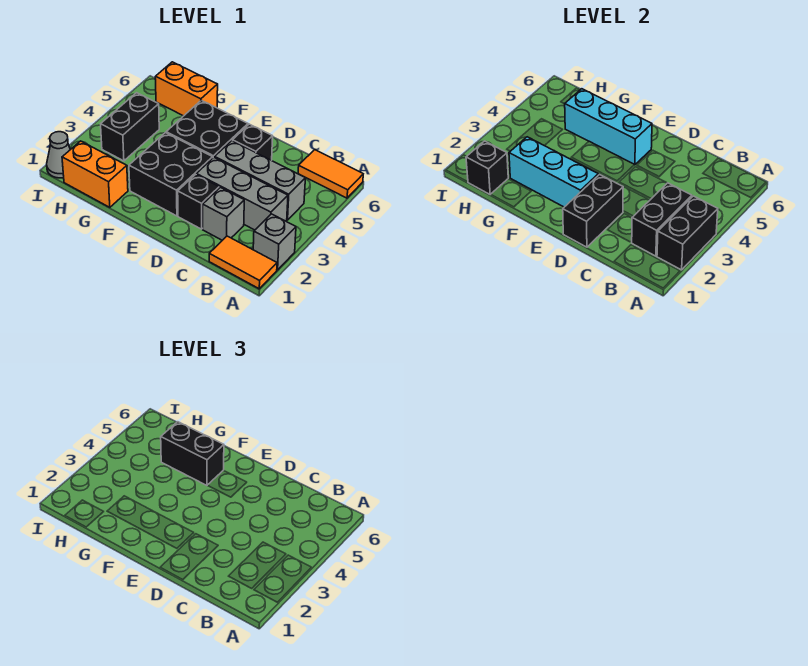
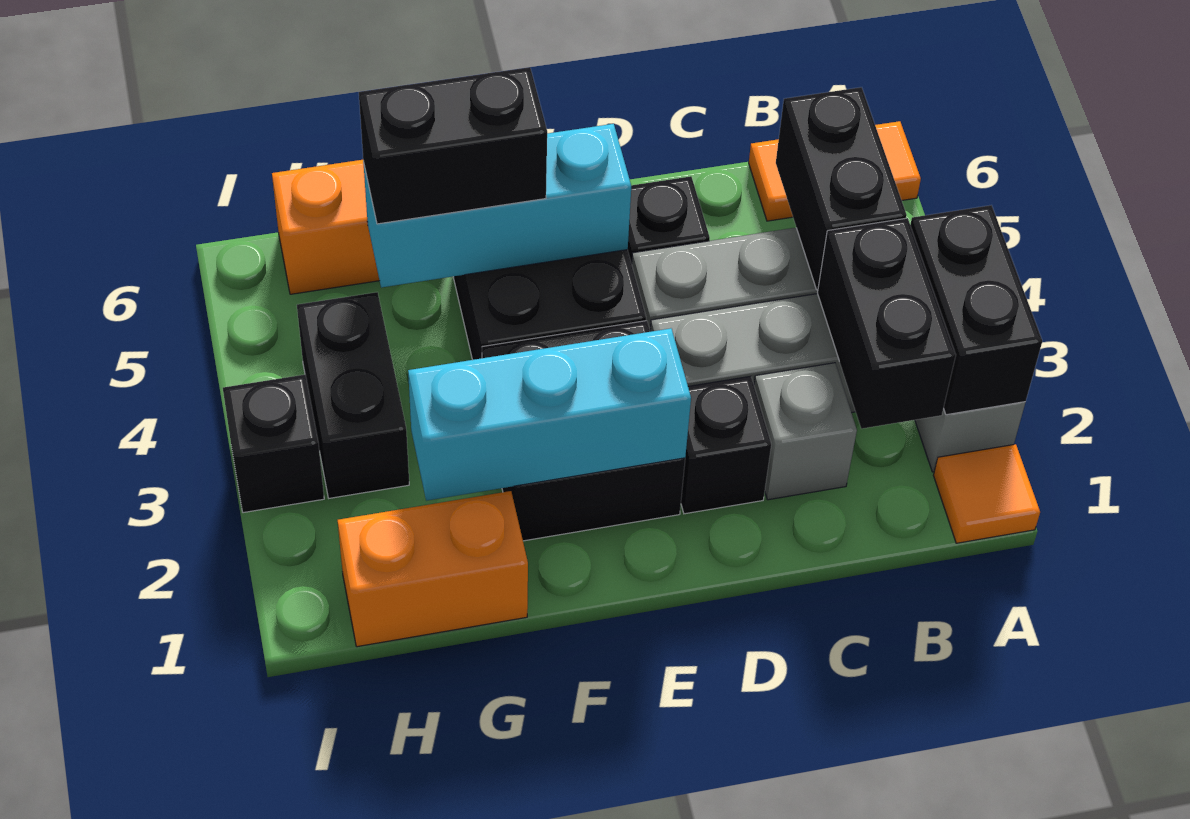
orange tile A1:B1 level 1 -> orange tile A1 level 1
black brick D1:D2 level 2 -> black brick B4:B5 level 2
black brick H1 level 2 -> black brick I3 level 1
grey cone I1 level 1 -> none

